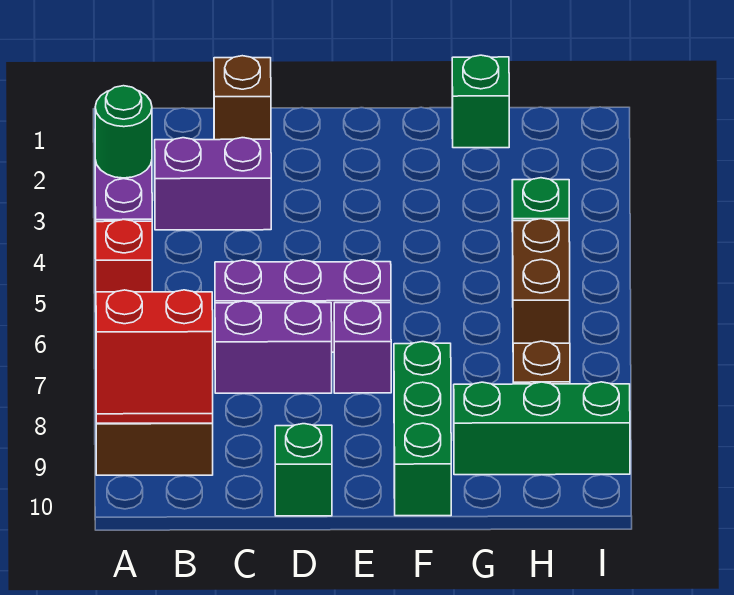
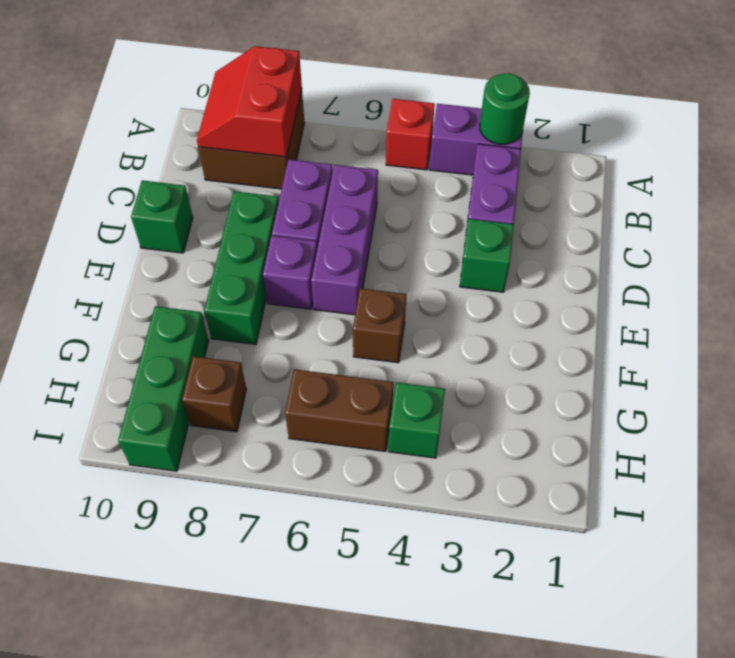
brown brick C1 level 1 -> brown brick F5 level 1
green brick F8:F10 level 1 -> green brick D8:F8 level 1
green brick G1 level 1 -> green brick D3 level 1

